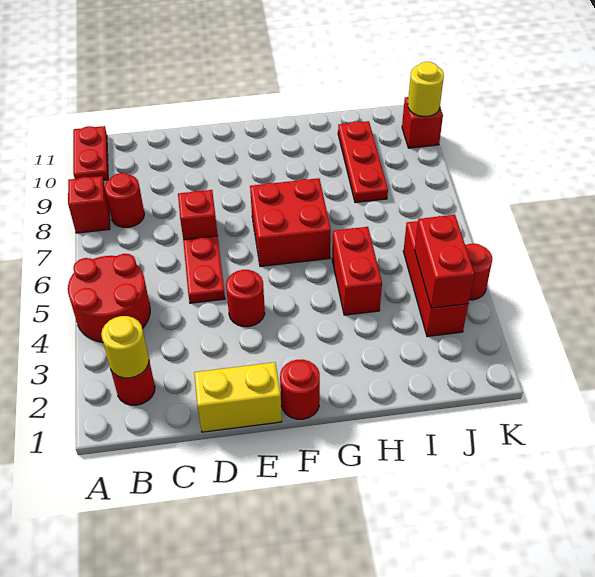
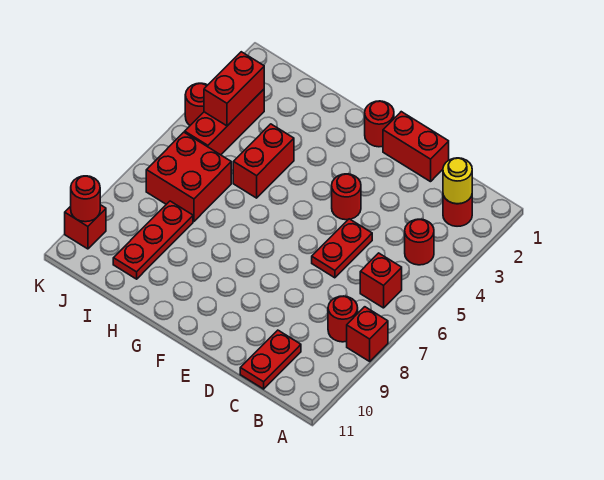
red round brick A4:B5 level 1 -> red round brick B4 level 1
red plate A10:A11 level 1 -> red plate C10:C11 level 1
yellow brick D1:E1 level 1 -> red brick D1:E1 level 1
red brick D7 level 1 -> red brick B6 level 1
red brick F6:G7 level 1 -> red brick I6:J7 level 1
yellow round brick K10 level 2 -> red round brick K10 level 2

